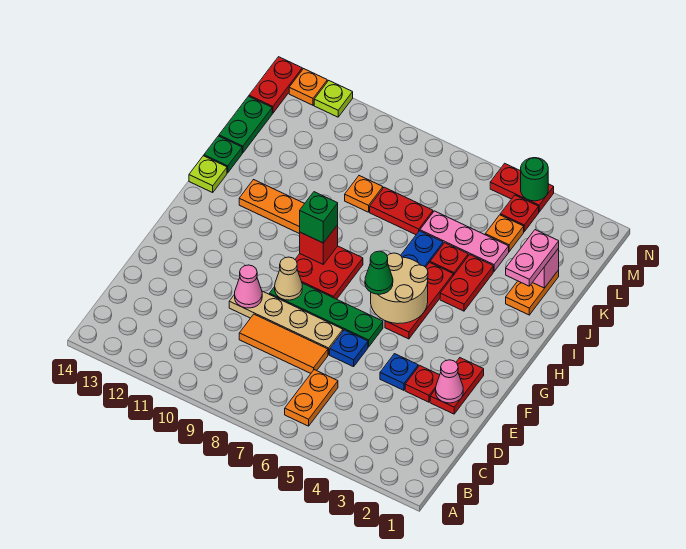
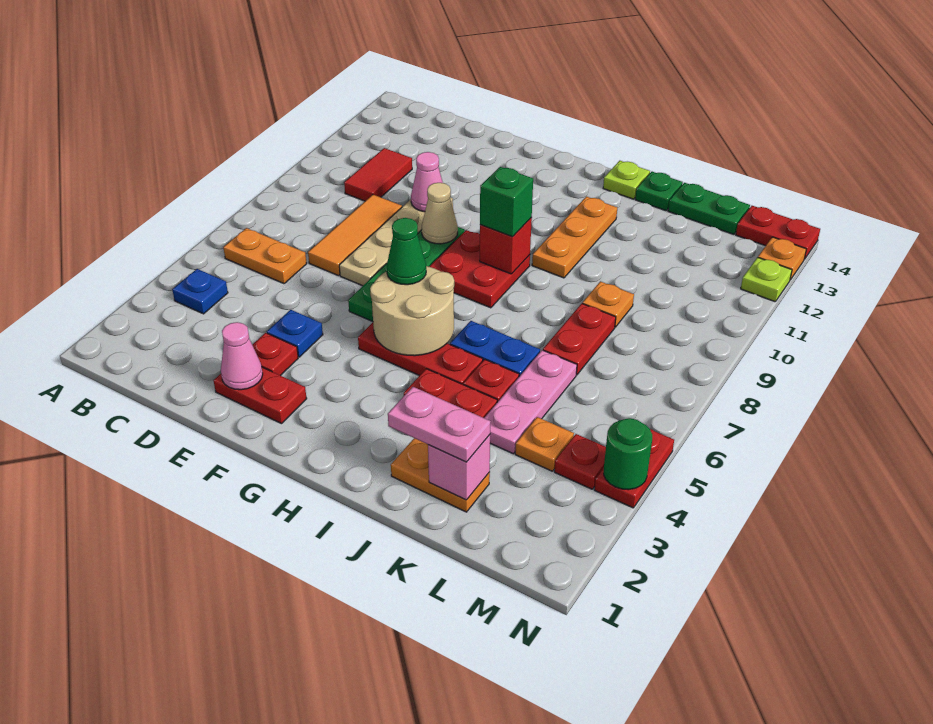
none -> red tile C10:C11 level 1
blue plate E6 level 1 -> blue plate B4 level 1

